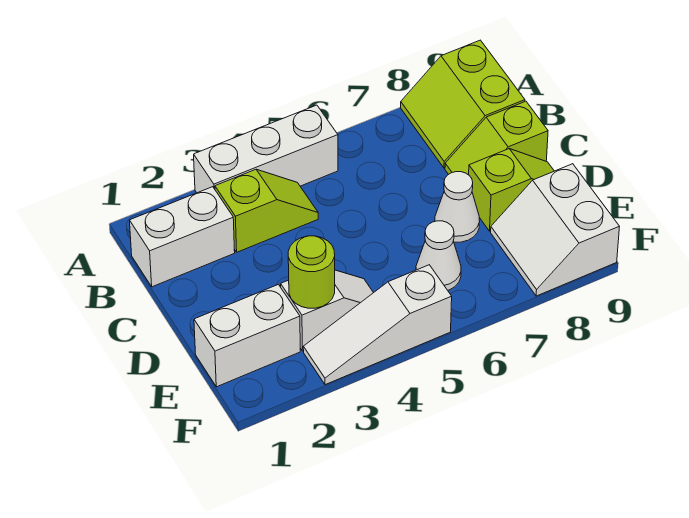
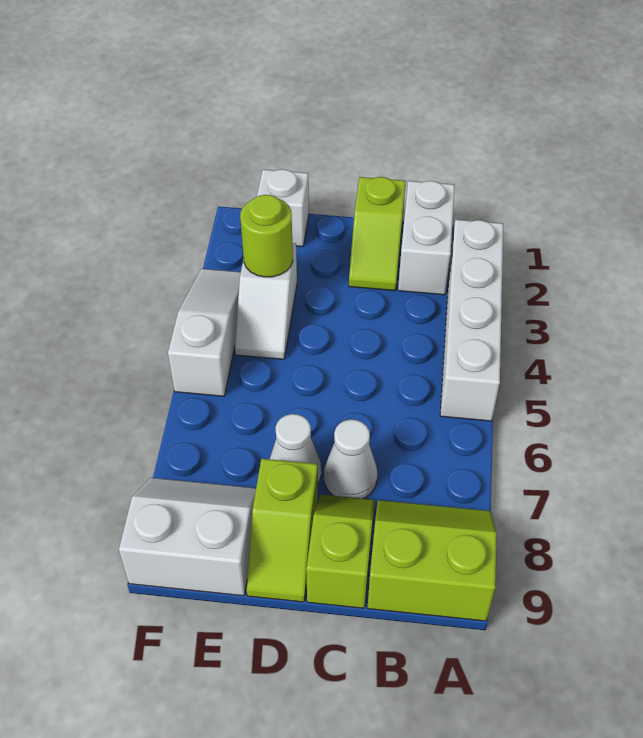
white brick A3:A5 level 1 -> white brick A2:A5 level 1
lime slope B3:B4 level 1 top 3 -> lime slope C1:C2 level 1 top 1
white brick E1:E2 level 1 -> white brick E1 level 1
white cone E6 level 1 -> white cone C7 level 1

